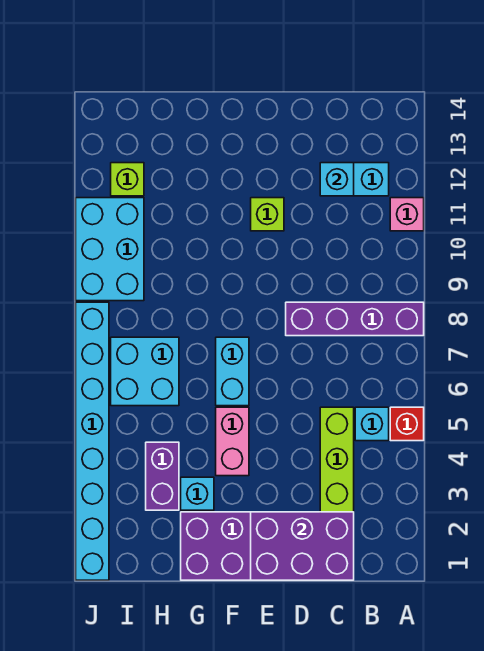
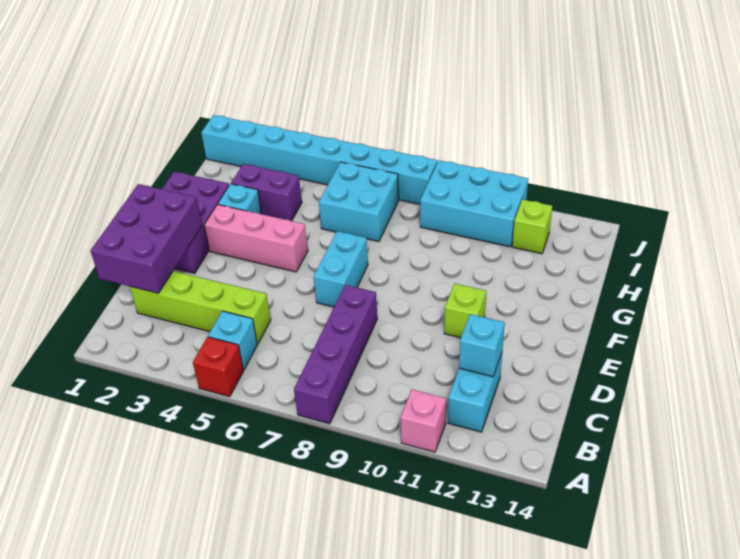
pink brick F4:F5 level 1 -> pink brick F3:F5 level 1
cyan brick F6:F7 level 1 -> cyan brick E7:F7 level 1

